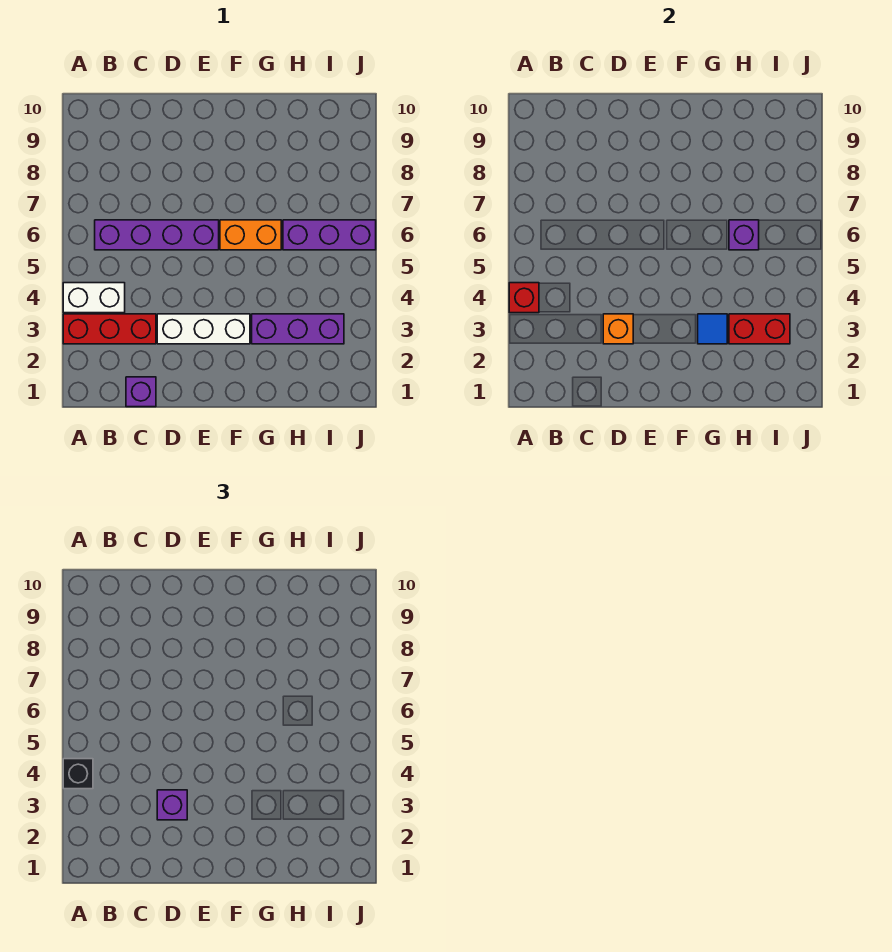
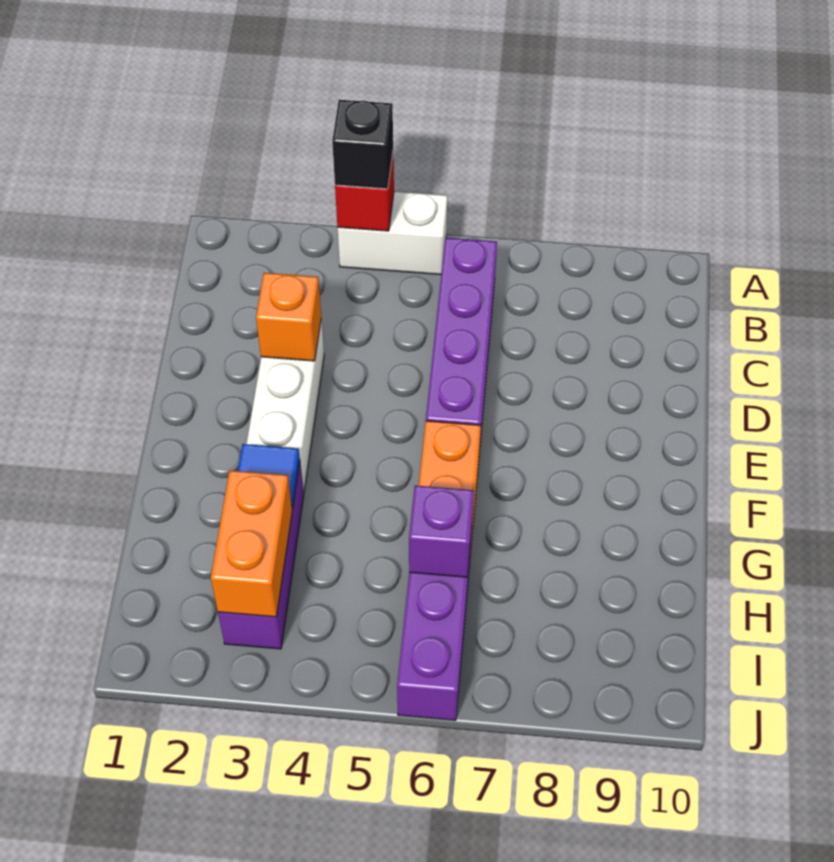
red brick A3:C3 level 1 -> none
white brick A4:B4 level 1 -> white brick A4:A5 level 1
purple brick C1 level 1 -> none
purple brick D3 level 3 -> none
red brick H3:I3 level 2 -> orange brick H3:I3 level 2

